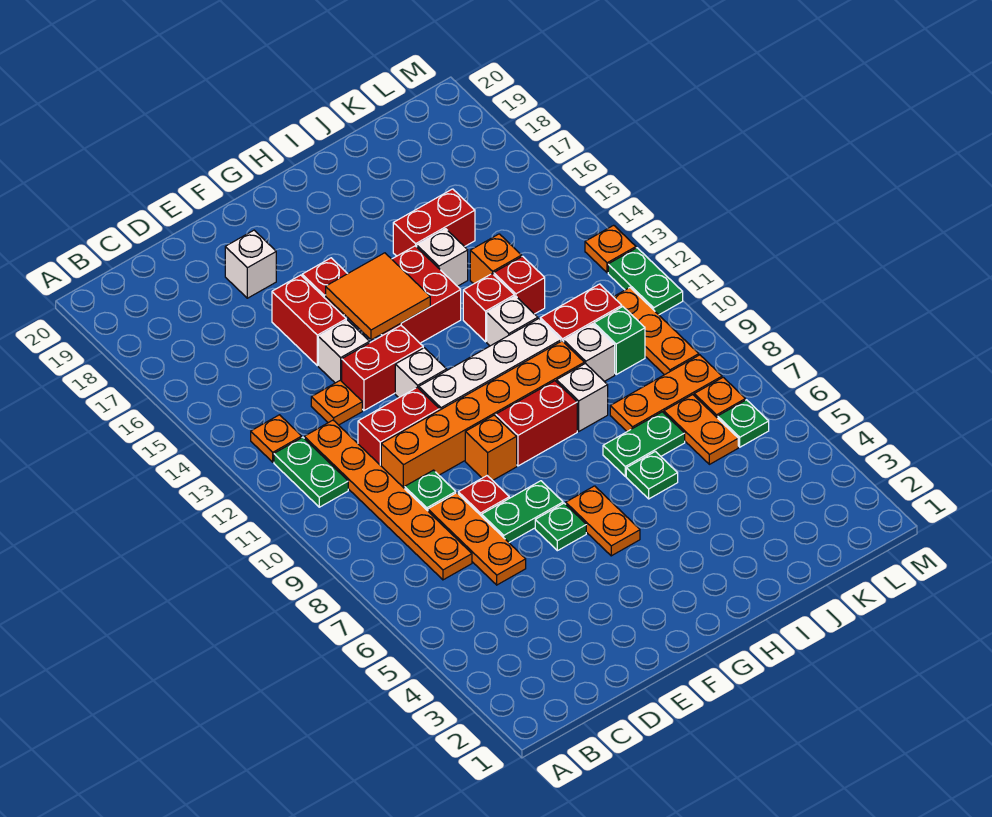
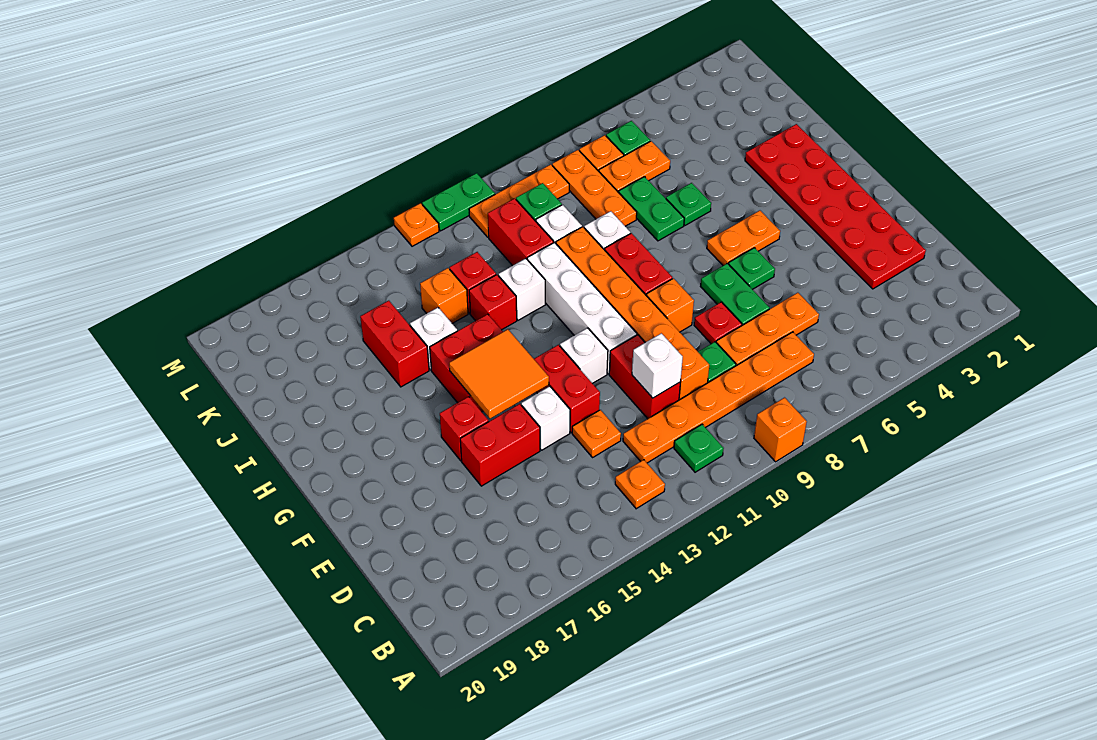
none -> orange brick A9 level 1
green plate B11:B12 level 1 -> green plate B11 level 1
none -> red plate D2:I3 level 1
white brick E18 level 1 -> white brick D11 level 2

